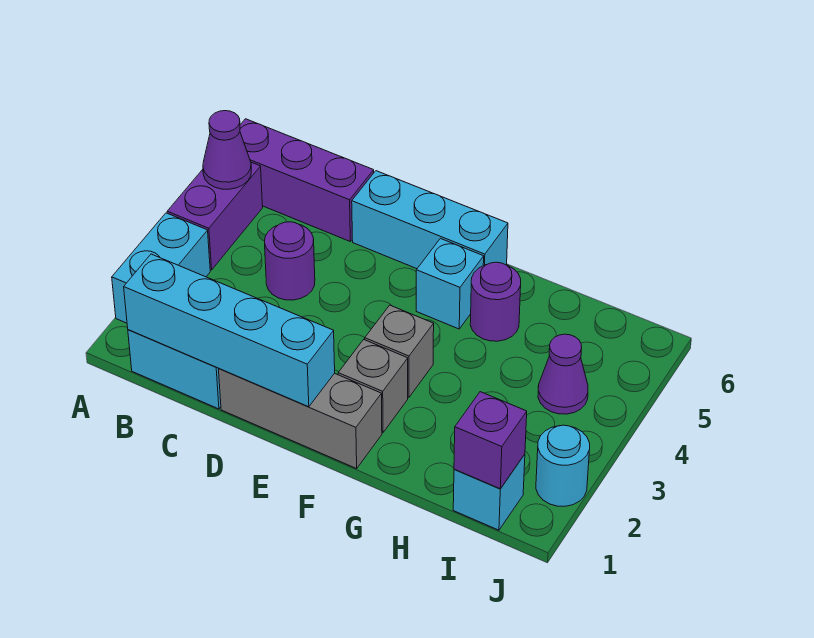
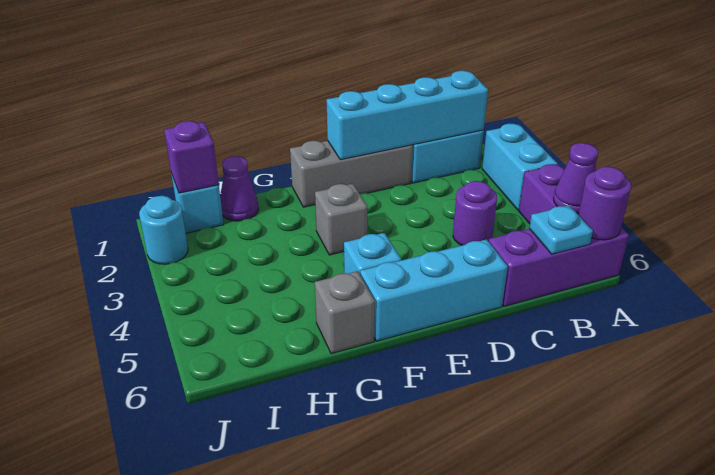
none -> cyan plate B6 level 2
grey brick F2 level 1 -> grey brick G6 level 1
purple round brick G5 level 1 -> purple round brick A6 level 2
purple cone I4 level 1 -> purple cone H1 level 1

